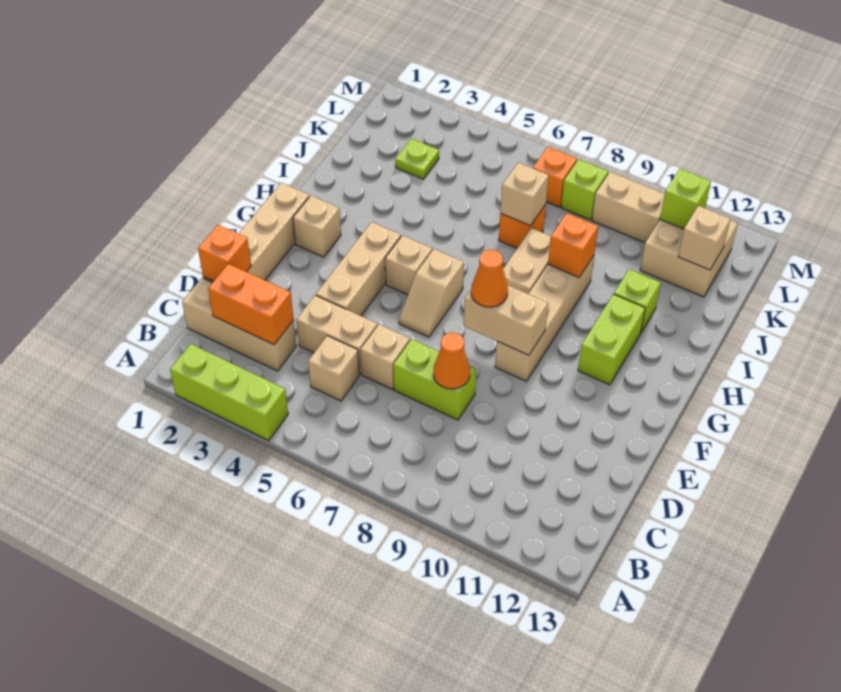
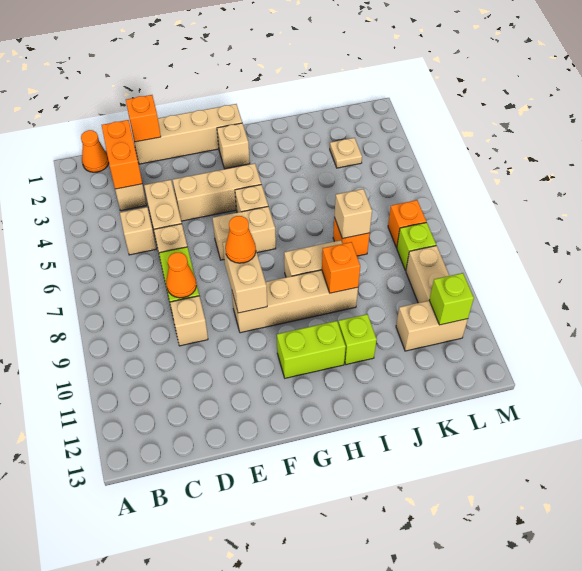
lime brick A2:A4 level 1 -> none
none -> orange cone B1 level 1
tan slope F6:G6 level 1 top G -> tan brick F6:G6 level 1
lime plate K3 level 1 -> tan plate K3 level 1
tan brick K11:L12 level 1 -> tan brick K11:L11 level 1
tan brick K12 level 2 -> tan brick D9 level 1

